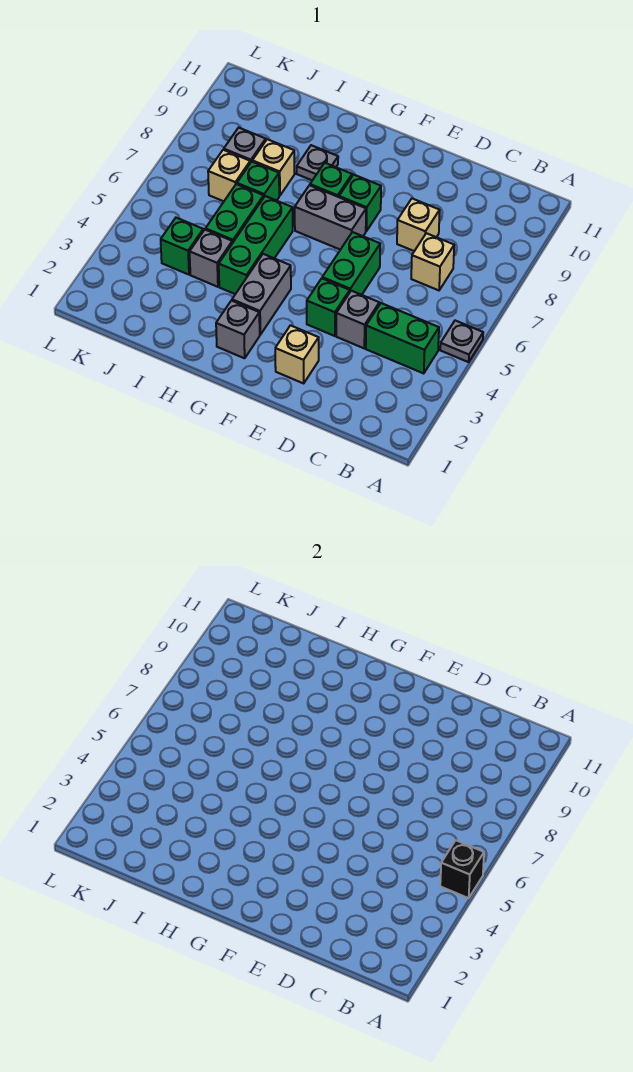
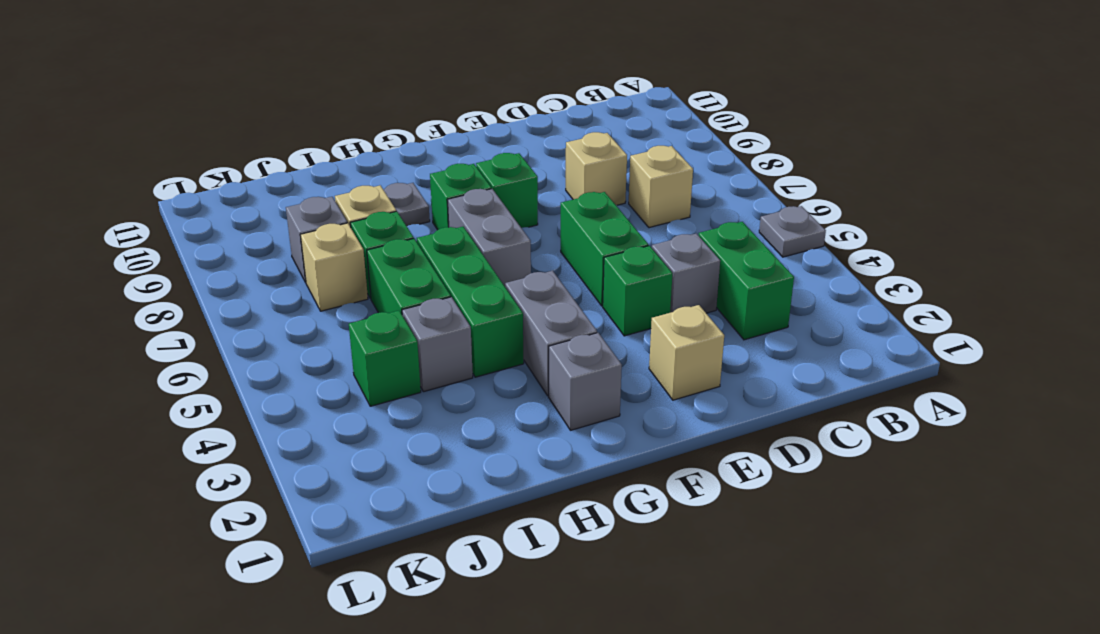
black brick A5 level 2 -> none
green brick B4:C4 level 1 -> green brick C3:C4 level 1
grey brick F7:G7 level 1 -> grey brick G6:G7 level 1

